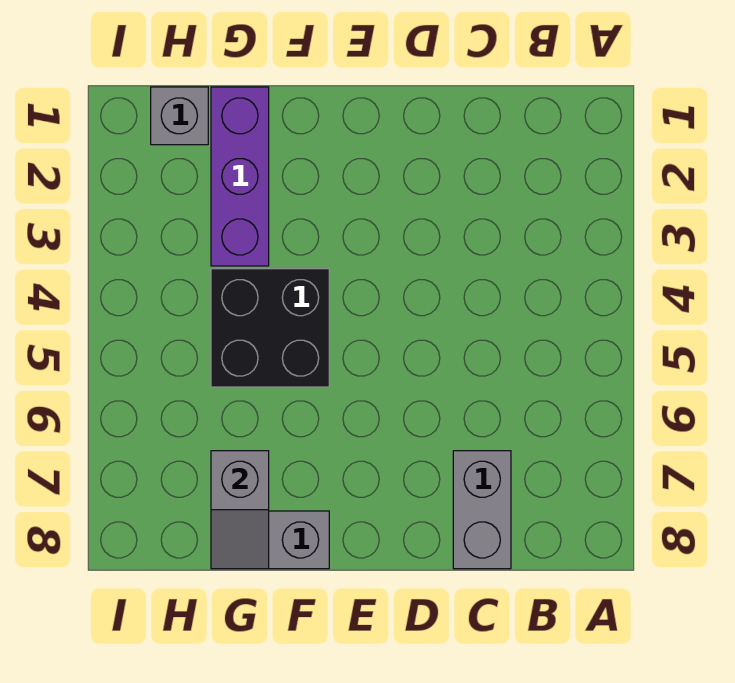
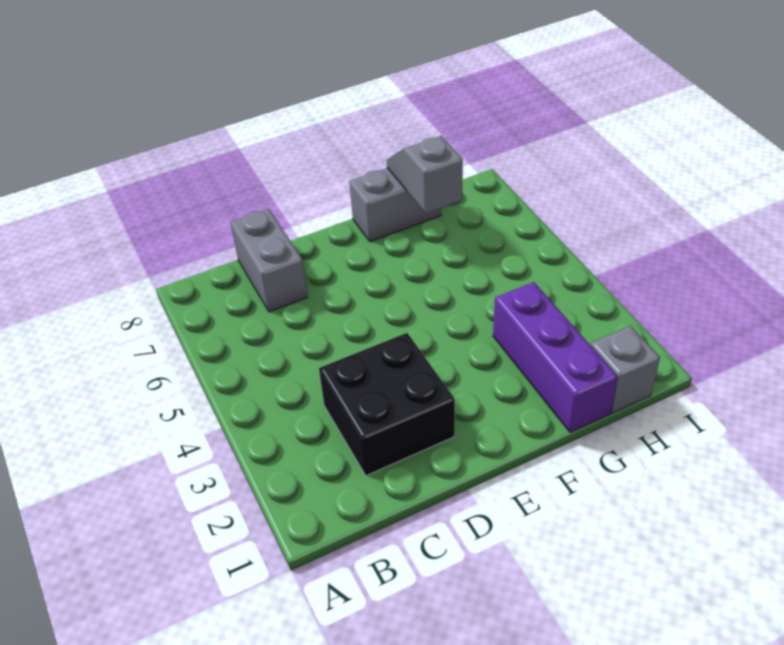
black brick F4:G5 level 1 -> black brick C2:D3 level 1

